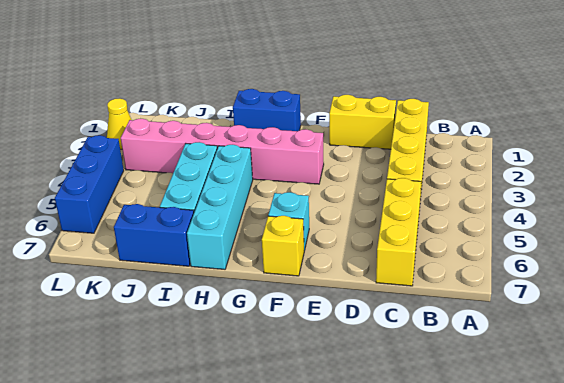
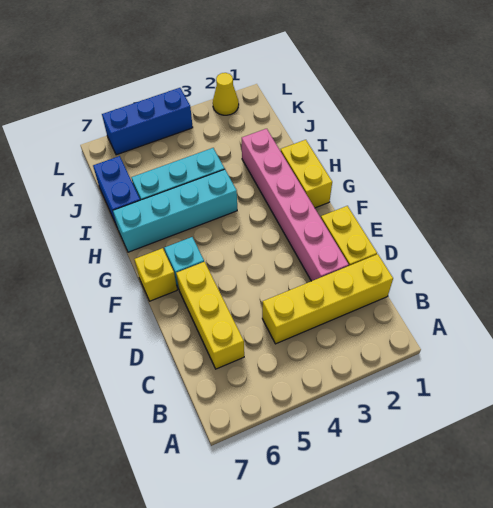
yellow brick C5:C7 level 1 -> yellow brick C6:E6 level 1
pink brick F3:K3 level 1 -> pink brick D2:I2 level 1
blue brick G1:H1 level 1 -> yellow brick G1:H1 level 1

